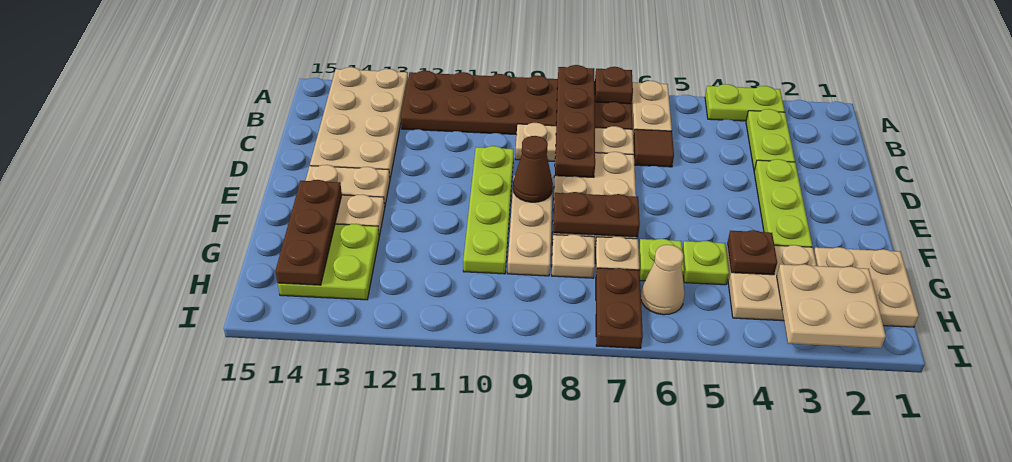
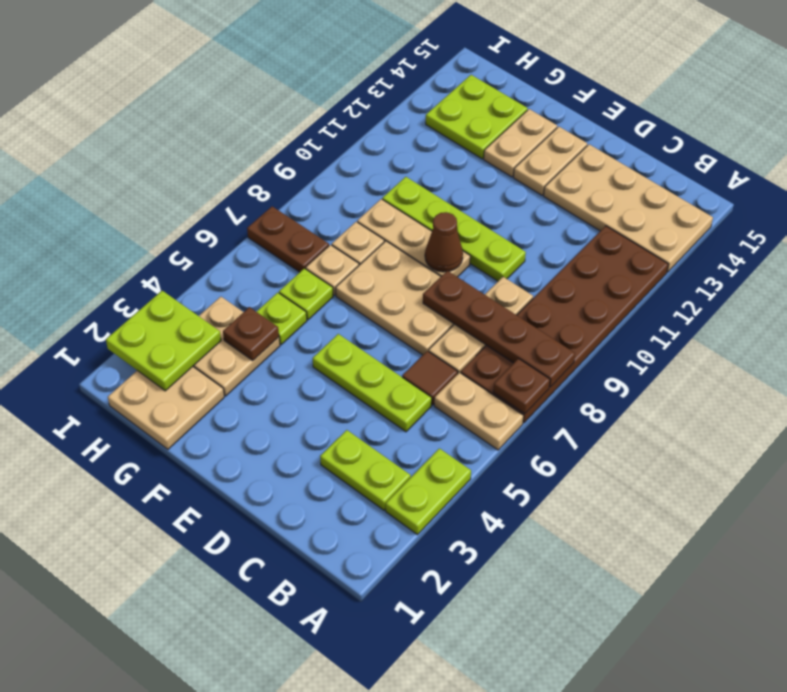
lime plate D3:F3 level 1 -> lime plate C5:E5 level 1
brown plate F7:F8 level 2 -> none
brown plate F14:H14 level 2 -> none
tan plate H2:I3 level 2 -> lime plate H2:I3 level 2
tan cone H6 level 1 -> none

